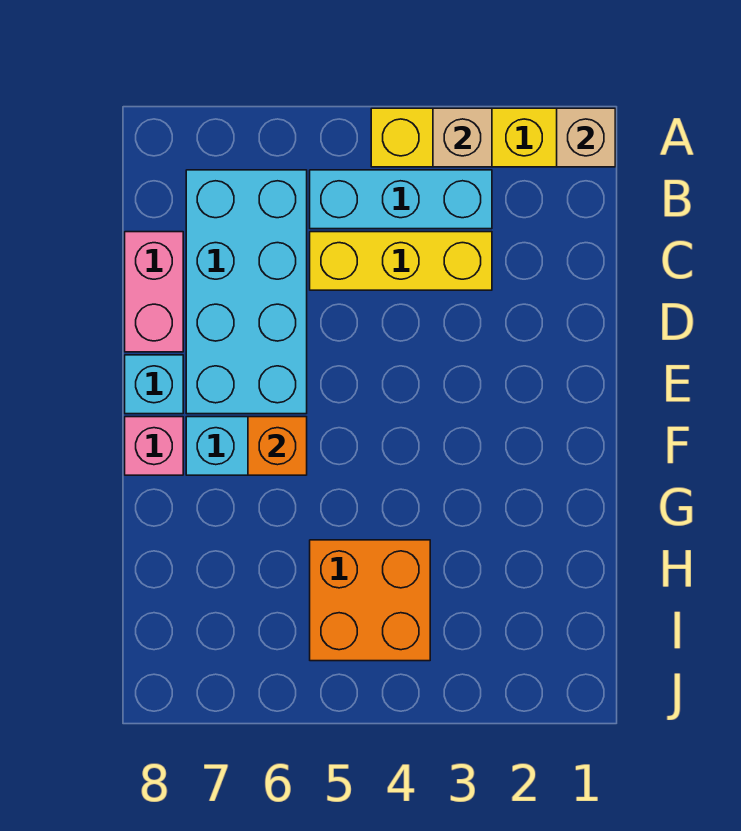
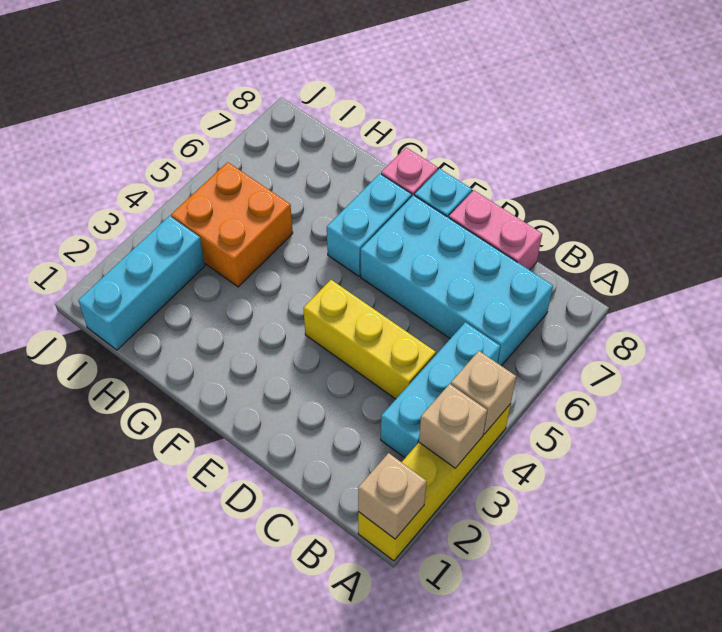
none -> tan brick A4 level 2
yellow brick C3:C5 level 1 -> yellow brick C4:E4 level 1
orange brick F6 level 2 -> none
none -> cyan brick I1:I3 level 1

